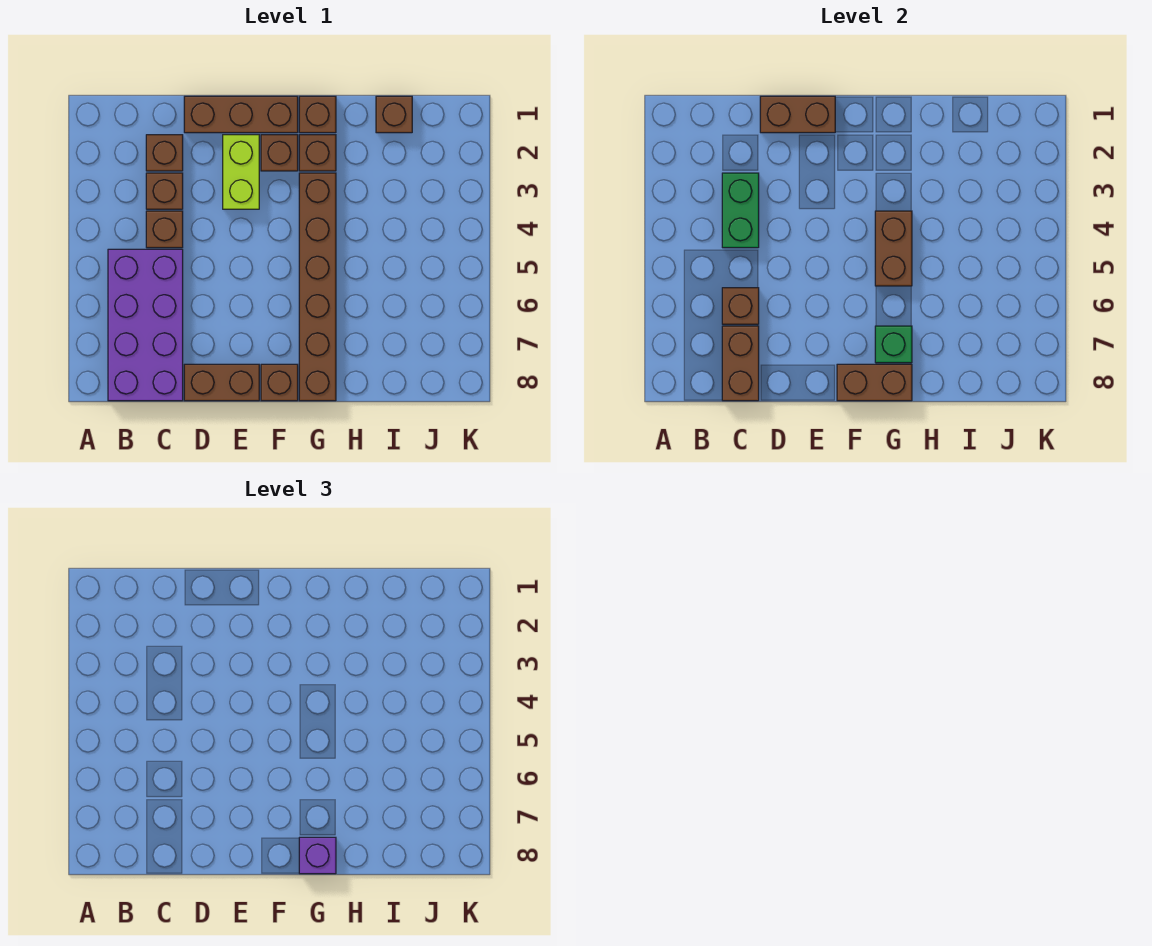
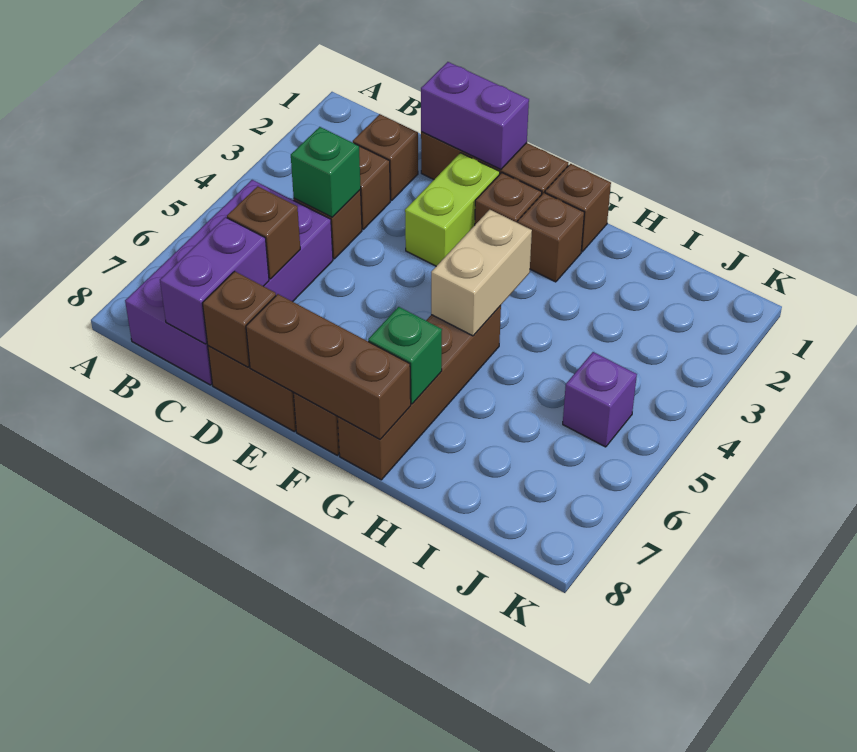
green brick C3:C4 level 2 -> green brick C4 level 2
brown brick C7:C8 level 2 -> purple brick C7:C8 level 2
brown brick D1:E1 level 2 -> purple brick D1:E1 level 2
brown brick F8:G8 level 2 -> brown brick E8:G8 level 2
brown brick G3:G8 level 1 -> brown brick G5:G8 level 1
brown brick G4:G5 level 2 -> tan brick G4:G5 level 2
purple brick G8 level 3 -> purple brick J5 level 1
brown brick I1 level 1 -> brown brick D8 level 2

